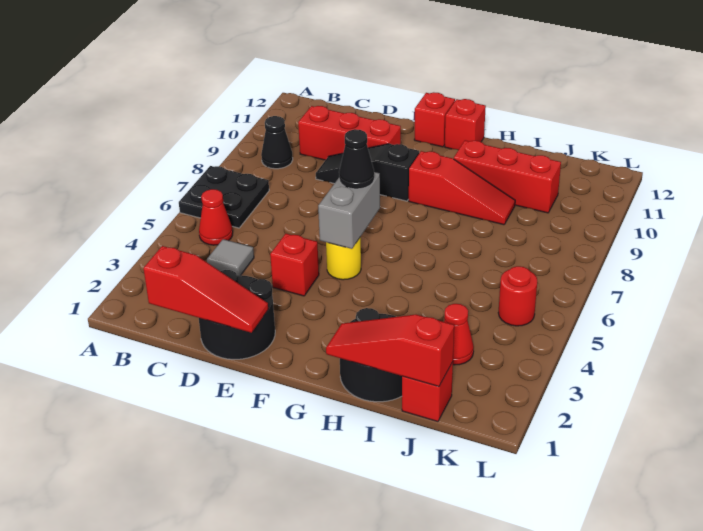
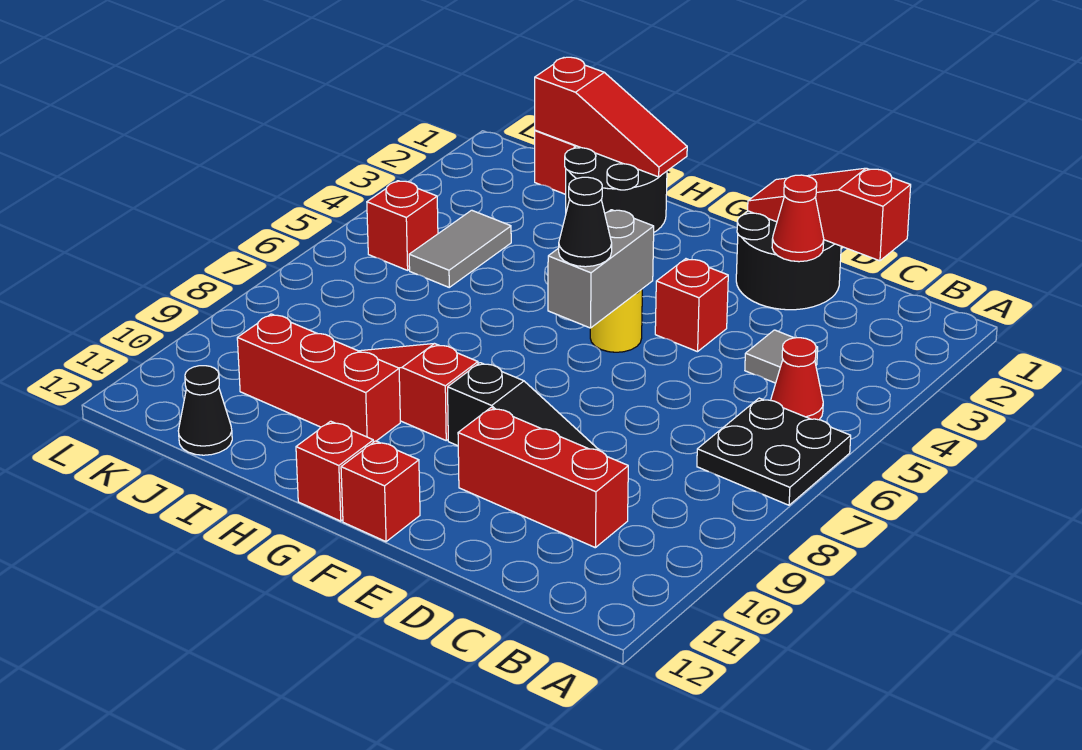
black cone B9 level 1 -> black cone J12 level 1
red cone J3 level 1 -> red cone D2 level 2
none -> grey tile J4:J5 level 1
red round brick K5 level 1 -> red brick K5 level 1

